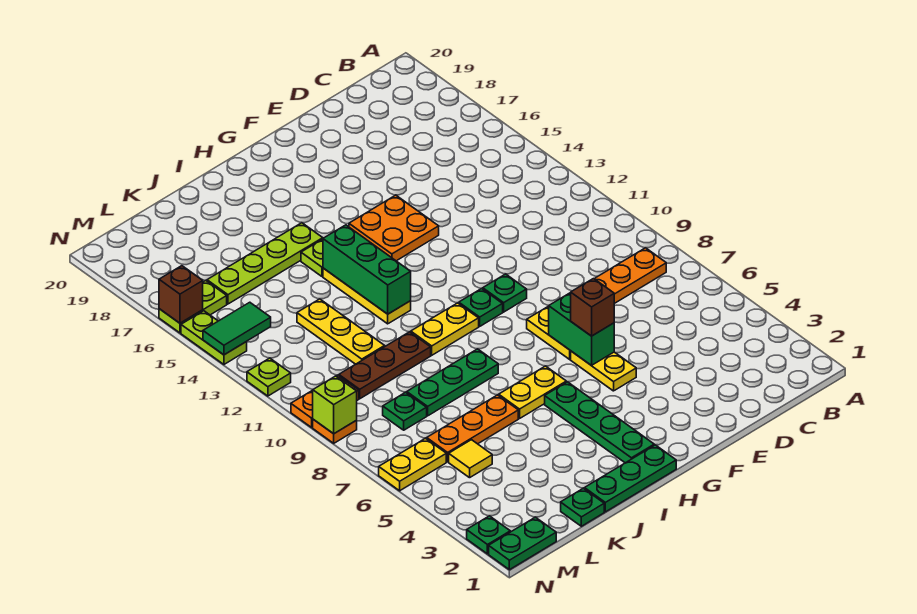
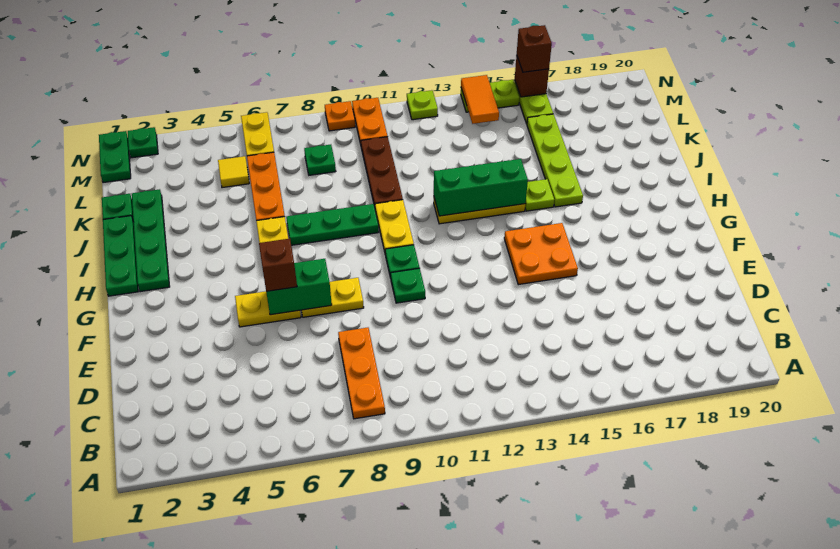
green plate H2:H5 level 1 -> green plate H2:K2 level 1
green plate I8:K8 level 1 -> green plate I7:I9 level 1
yellow plate K11:K13 level 1 -> none
green tile M14:N14 level 2 -> orange tile M14:N14 level 2
lime brick N9 level 2 -> none
none -> brown brick N16 level 3

